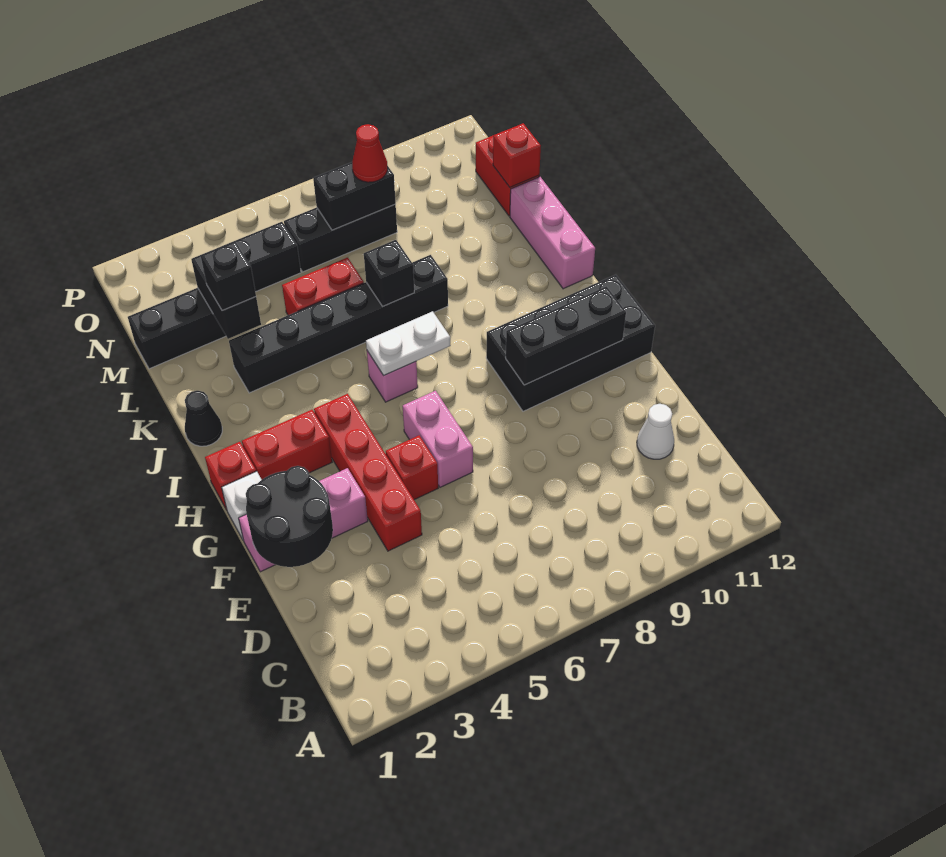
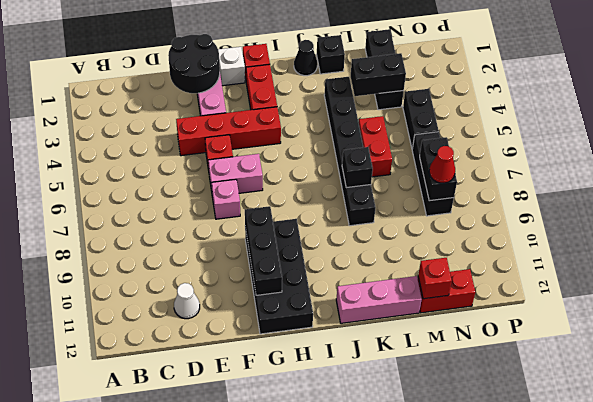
pink brick I6 level 1 -> pink brick F7 level 1
white plate I6:I7 level 2 -> none
black brick L3 level 3 -> black brick K1 level 1

